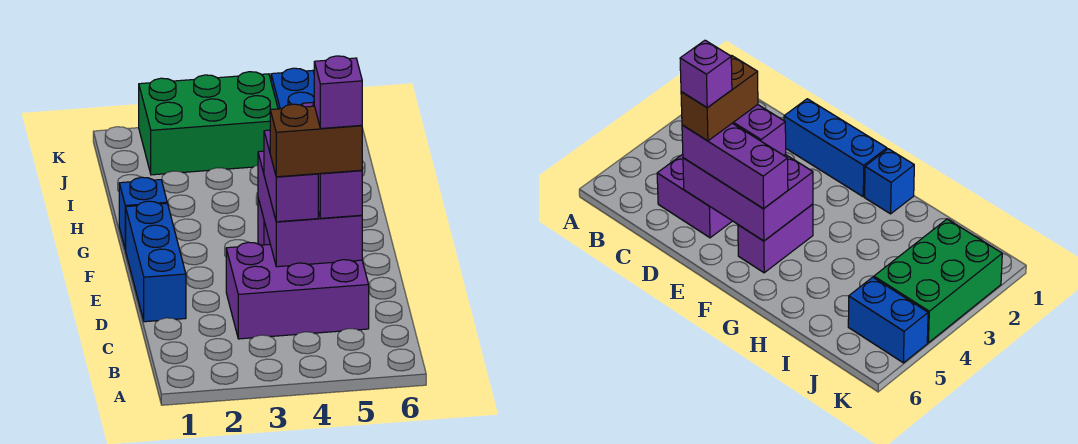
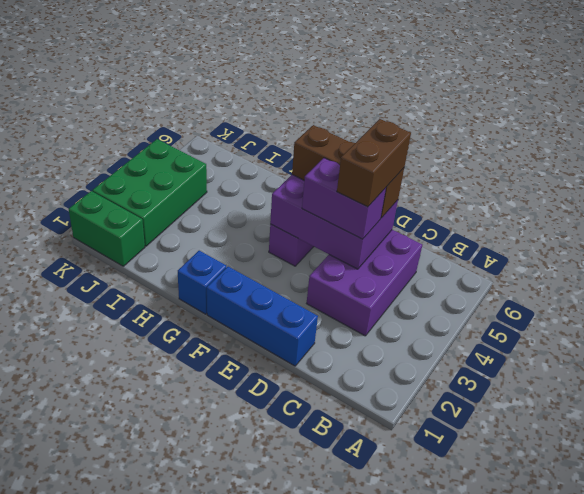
purple brick D5:F5 level 3 -> brown brick D5:F5 level 3
purple brick D5 level 5 -> none
none -> green brick J1:K1 level 1
blue brick J5:K5 level 1 -> none

